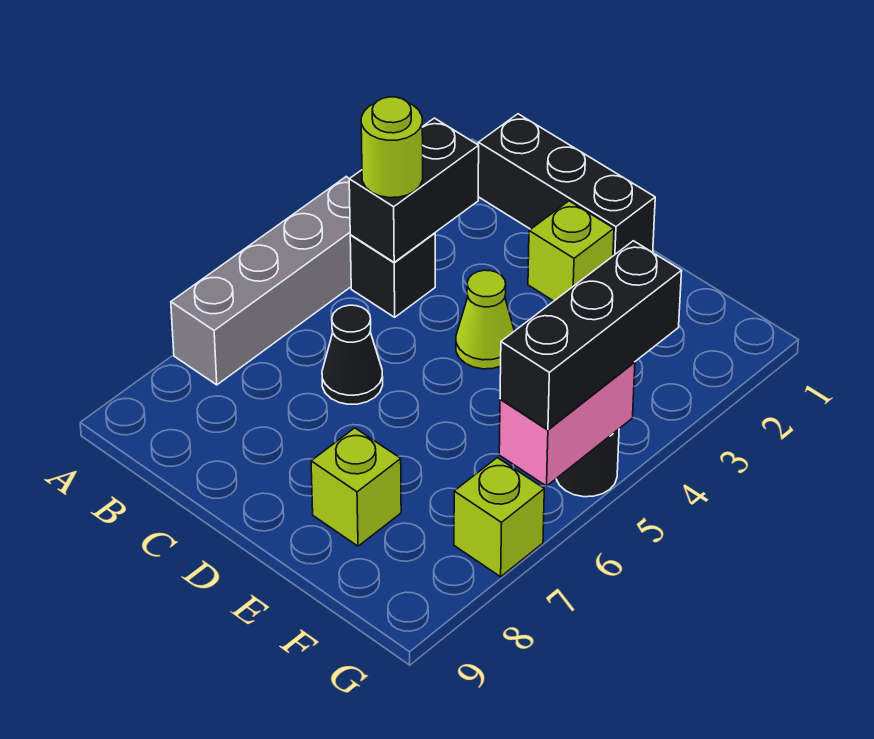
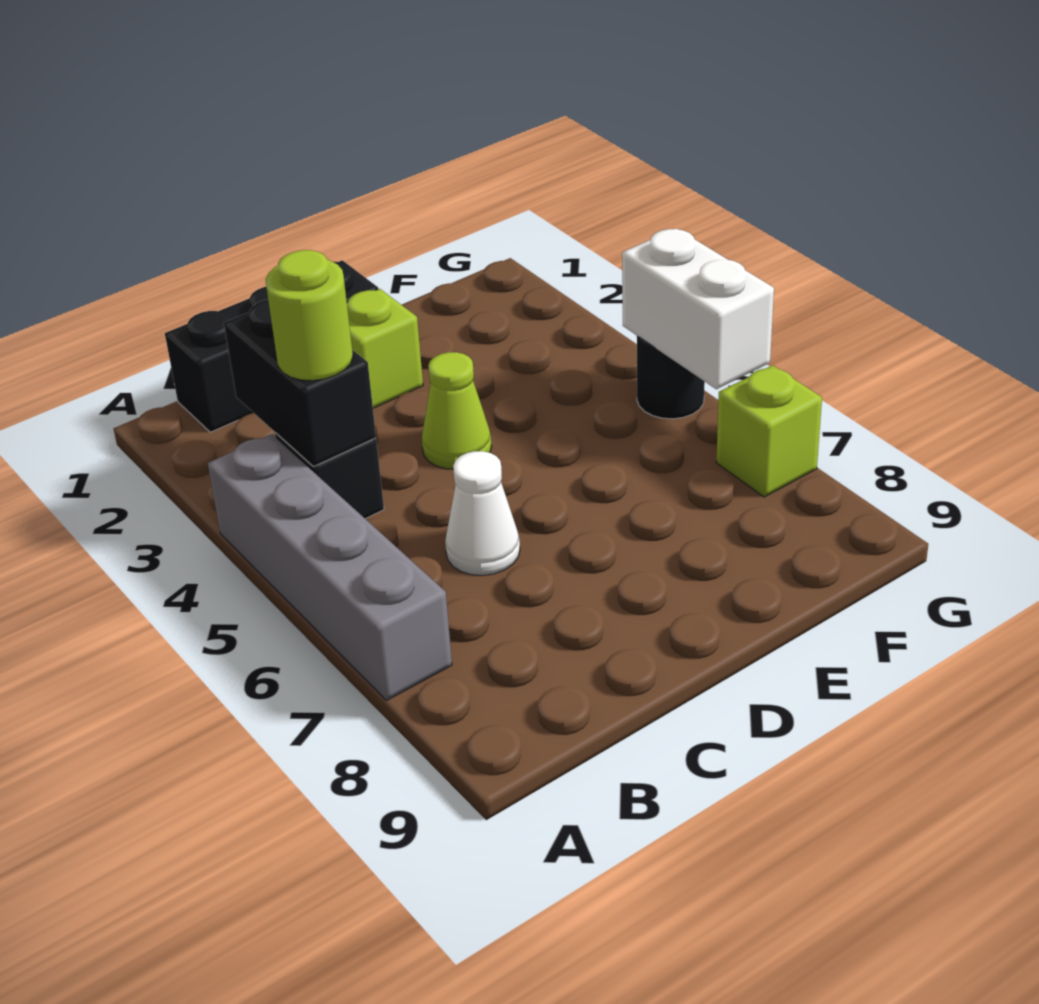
black cone C6 level 1 -> white cone C6 level 1
lime brick E8 level 1 -> none
black brick G4:G6 level 3 -> none
pink brick G5:G6 level 2 -> white brick G5:G6 level 2

